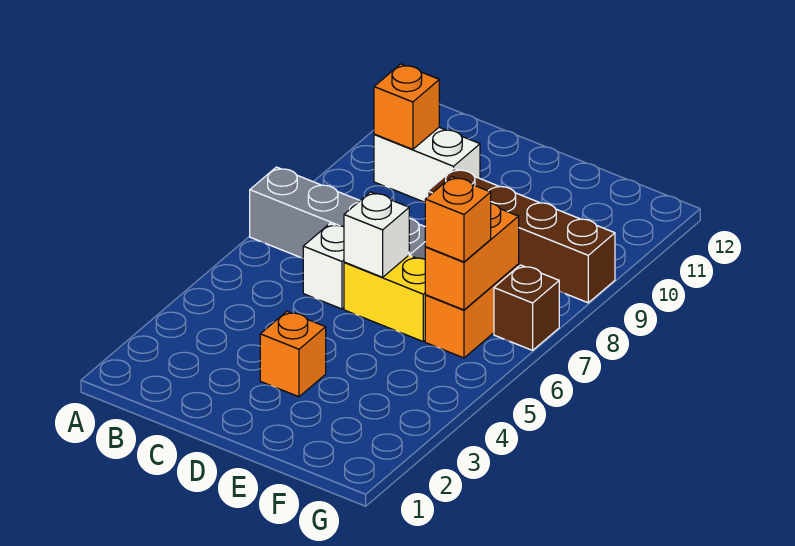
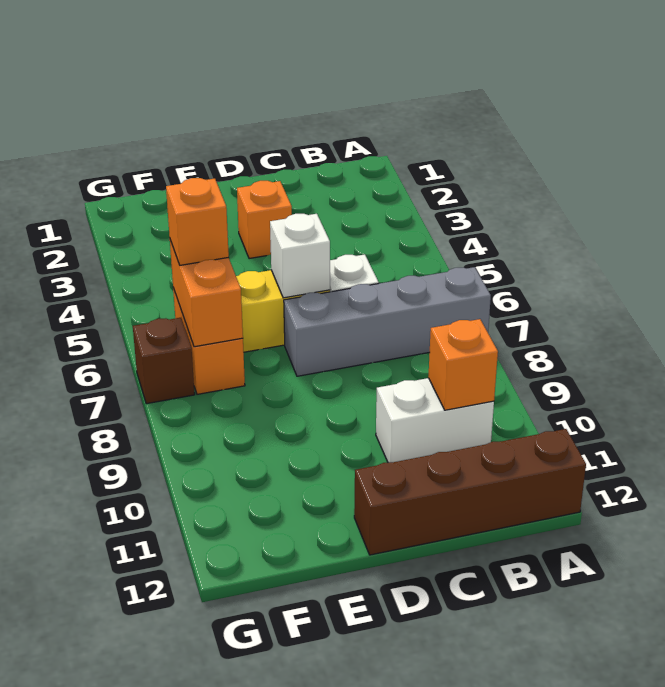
brown brick D9:G9 level 1 -> brown brick A12:D12 level 1

